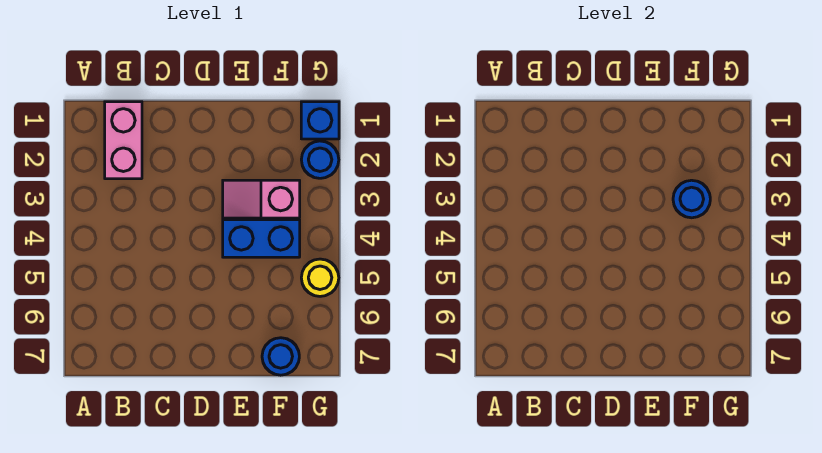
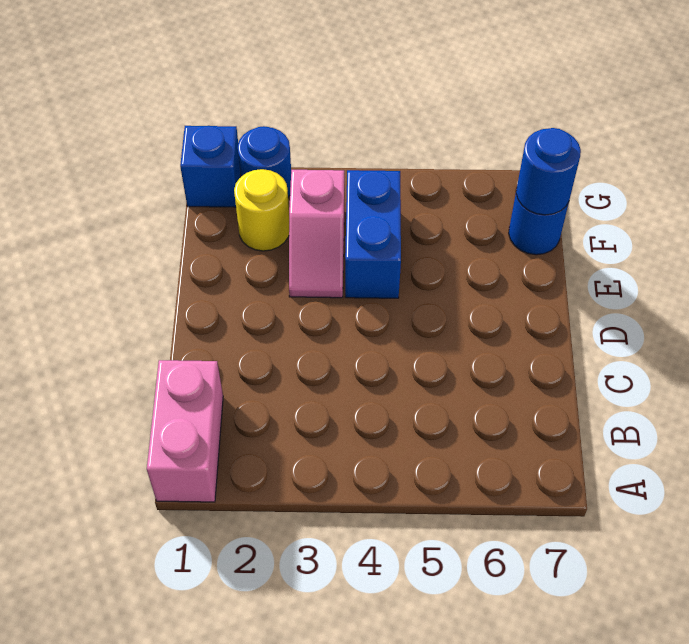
pink brick B1:B2 level 1 -> pink brick A1:B1 level 1
blue round brick F3 level 2 -> blue round brick F7 level 2
yellow round brick G5 level 1 -> yellow round brick F2 level 1

